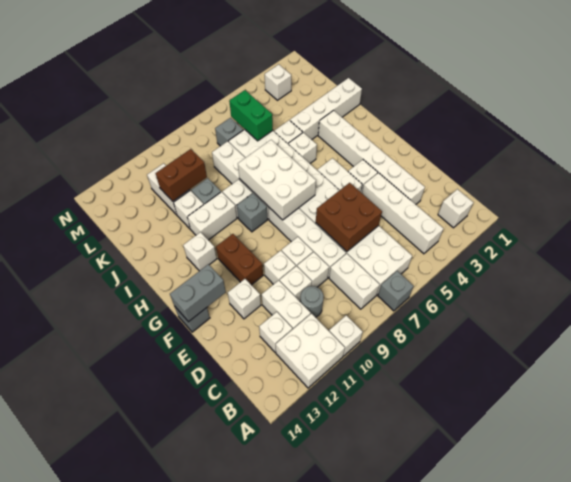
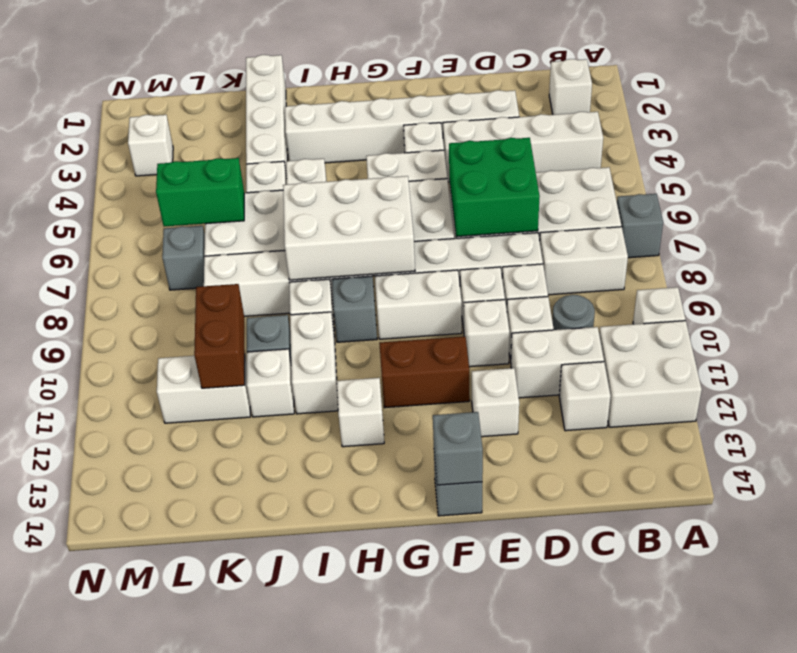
brown brick D6:E7 level 2 -> green brick D6:E7 level 2
none -> white brick F9:G9 level 1
grey brick F13:F14 level 2 -> grey brick F14 level 2

